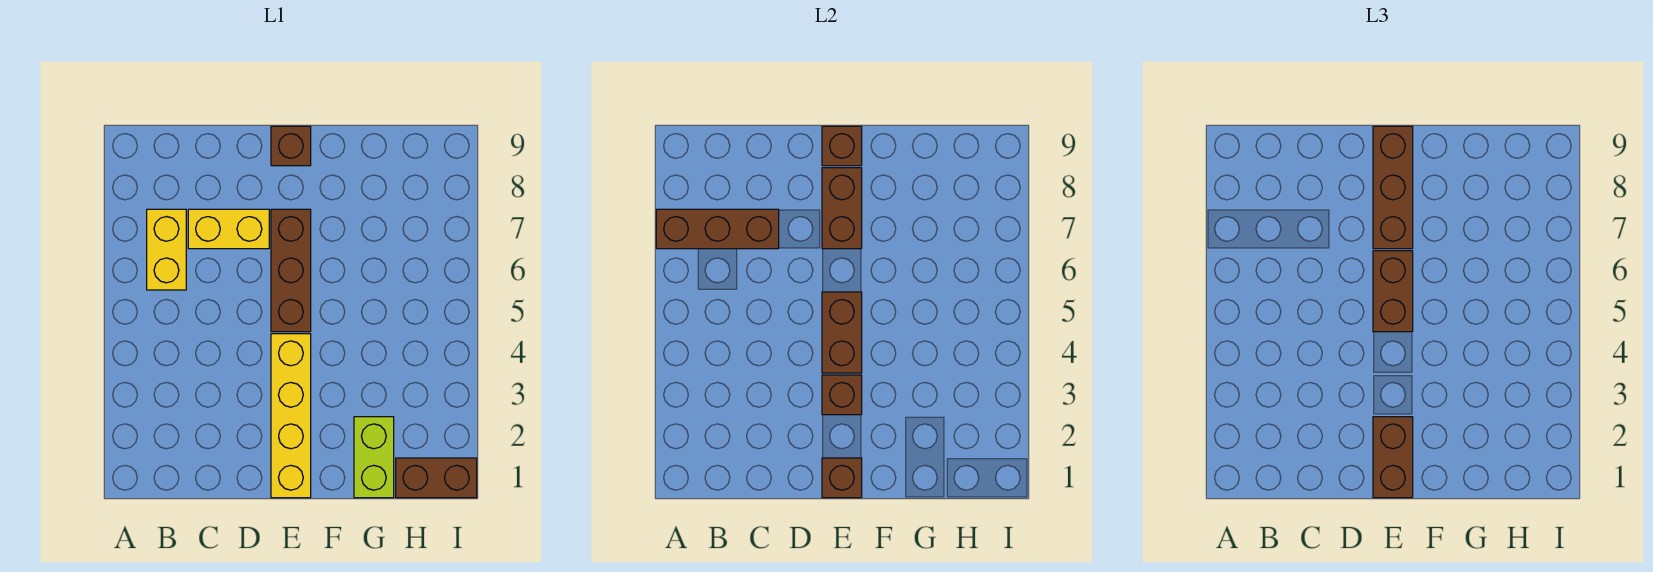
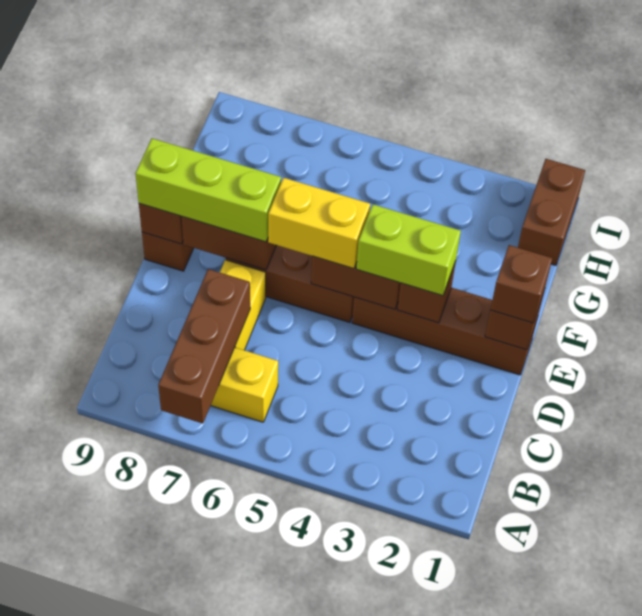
yellow brick E1:E4 level 1 -> brown brick E1:E4 level 1
brown brick E1:E2 level 3 -> brown brick E1 level 3
brown brick E5:E6 level 3 -> yellow brick E5:E6 level 3
brown brick E7:E9 level 3 -> lime brick E7:E9 level 3
lime brick G1:G2 level 1 -> lime brick E3:E4 level 3

